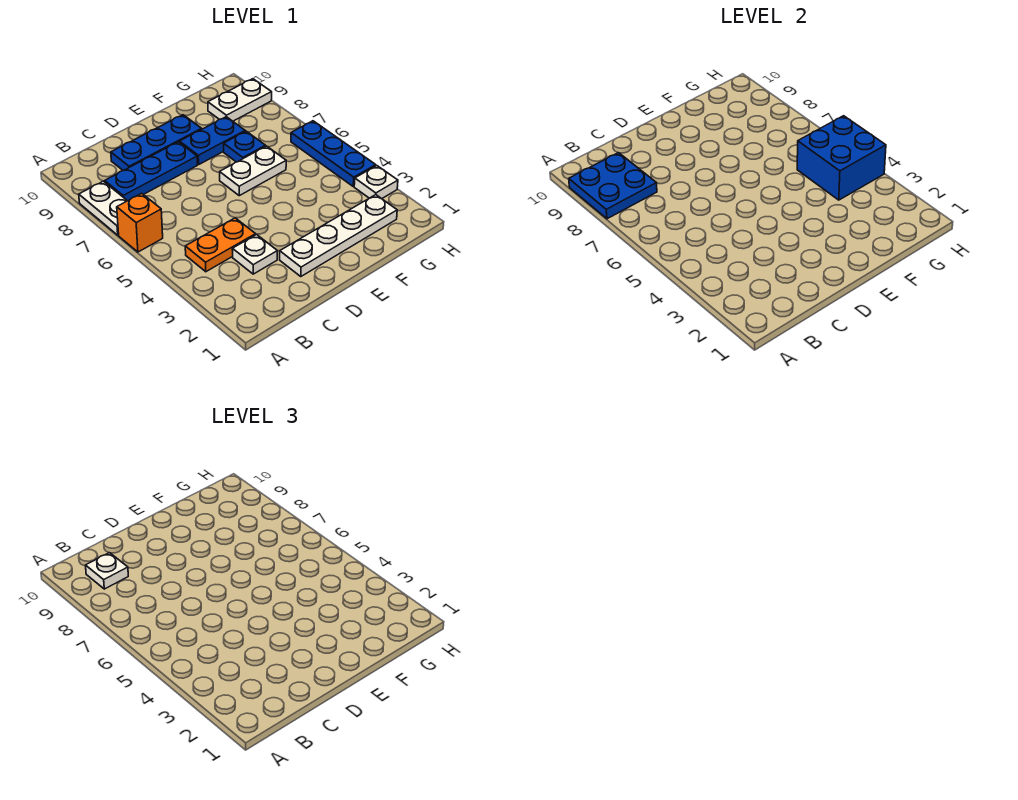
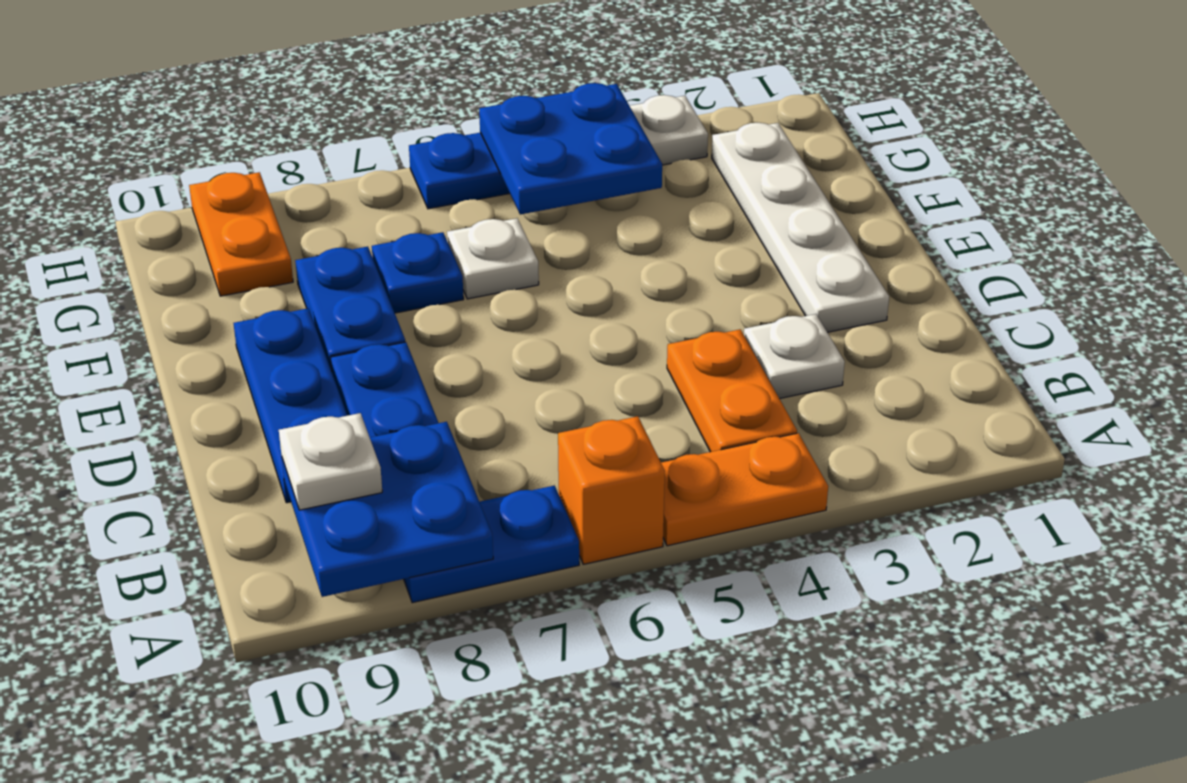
none -> orange plate A4:A5 level 1
white plate A7:A8 level 1 -> blue plate A7:A8 level 1
white plate E6:F6 level 1 -> white plate F6 level 1
blue brick G4:H5 level 2 -> blue plate G4:H5 level 2
white plate G9:H9 level 1 -> orange plate G9:H9 level 1

